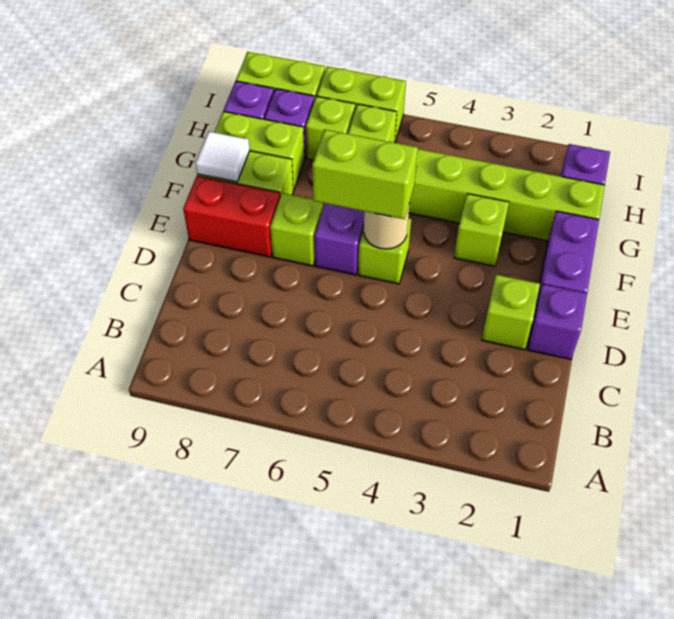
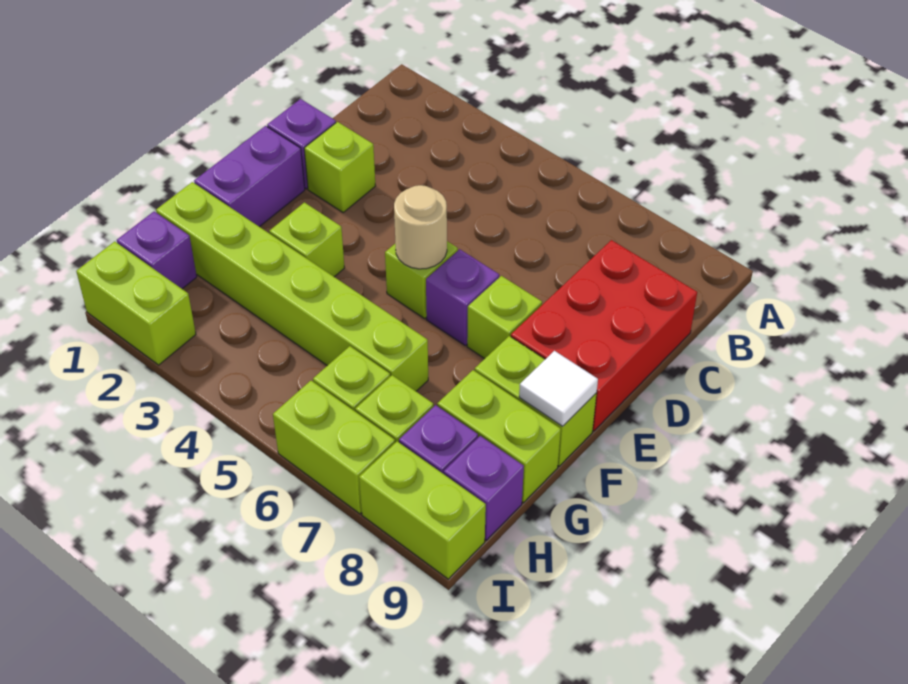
lime brick E5:E6 level 3 -> lime brick I1:I2 level 1
red brick E8:E9 level 1 -> red brick C8:E9 level 1

